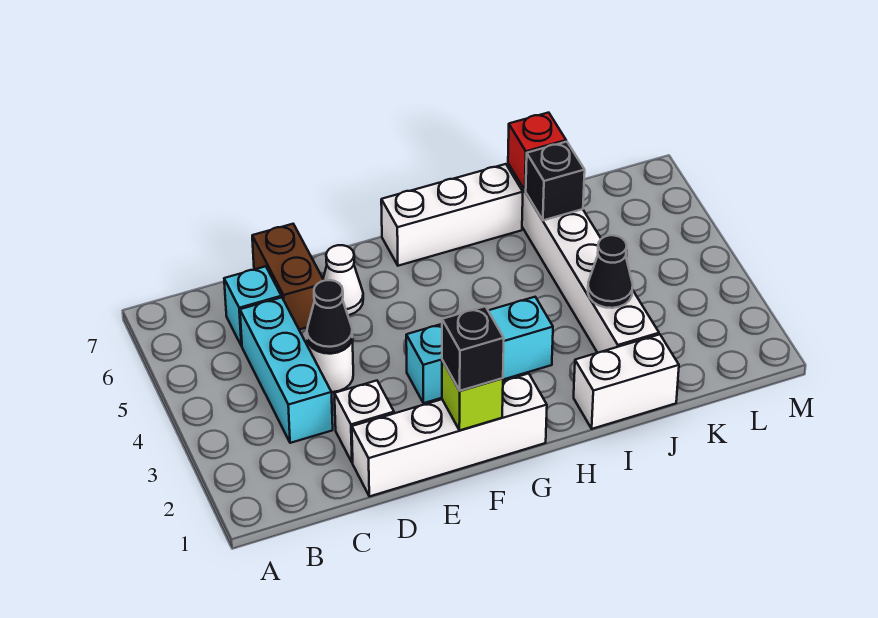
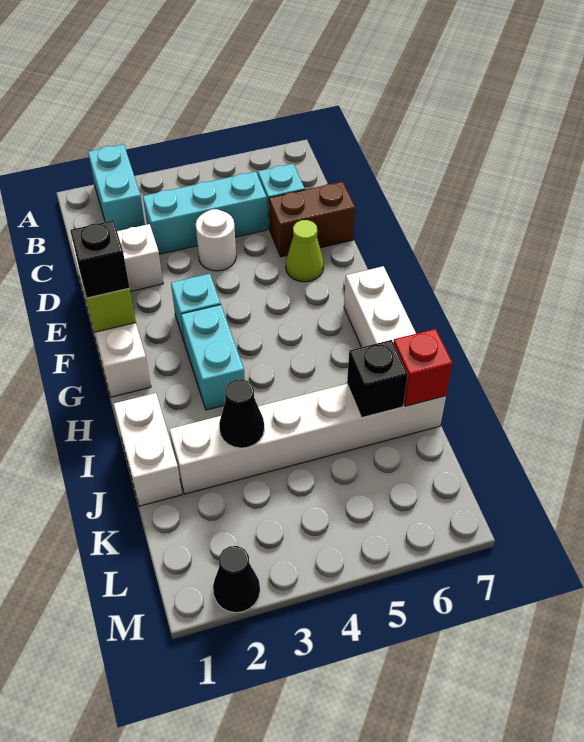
none -> cyan brick A2:B2 level 1
black cone D4 level 2 -> black cone M2 level 1
white cone E6 level 1 -> lime cone E6 level 1

